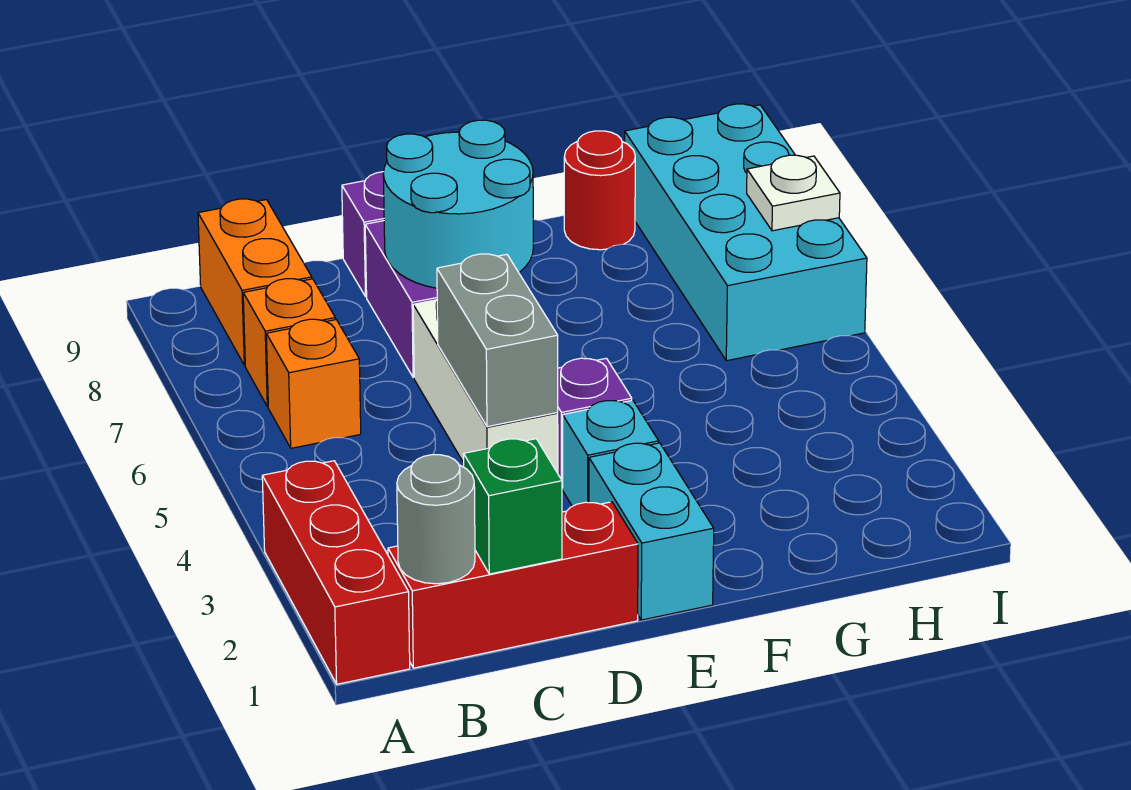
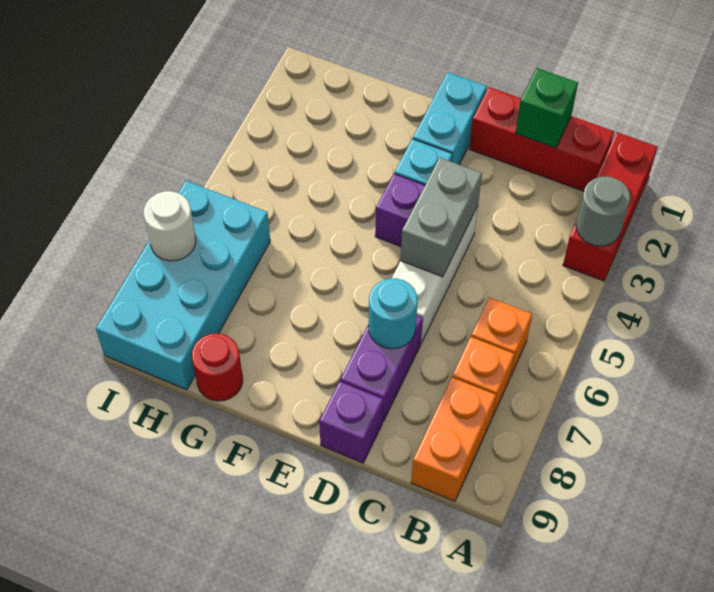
grey round brick B1 level 2 -> grey round brick A3 level 2
cyan round brick D7:E8 level 2 -> cyan round brick D7 level 2
white plate I7 level 2 -> white round brick I7 level 2

